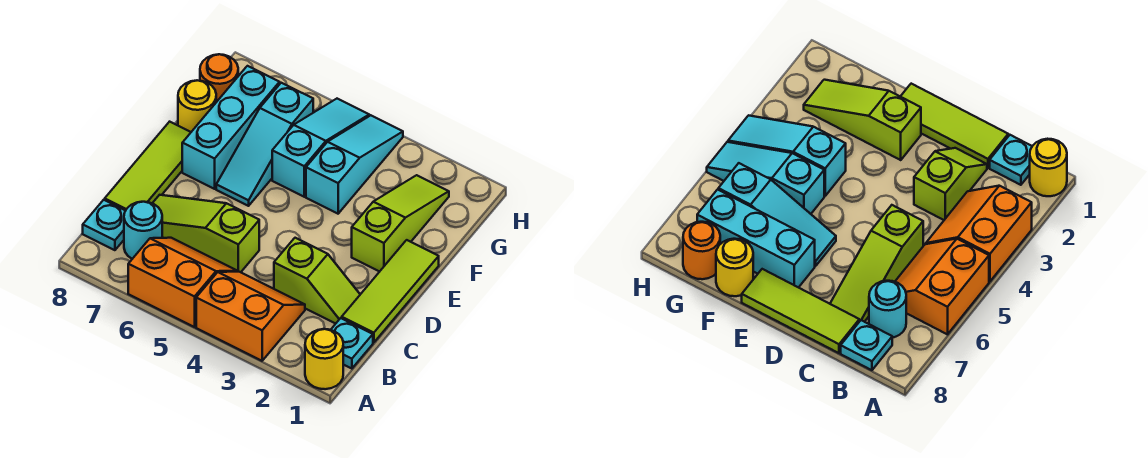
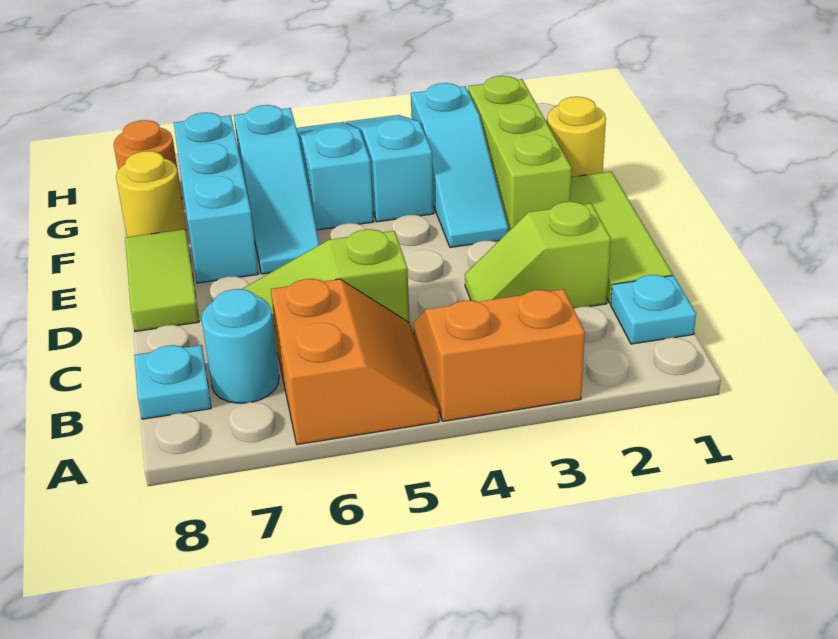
yellow round brick A1 level 1 -> yellow round brick F1 level 1
orange slope A5:B6 level 1 top A -> orange slope A5:B6 level 1 top 6
lime slope C2:C3 level 1 top 3 -> lime slope C2:C3 level 1 top 2
lime tile C8:E8 level 1 -> lime tile D8:E8 level 1
lime slope E2:G2 level 1 top E -> lime brick E2:G2 level 1
none -> cyan slope E3:G3 level 1 top G

